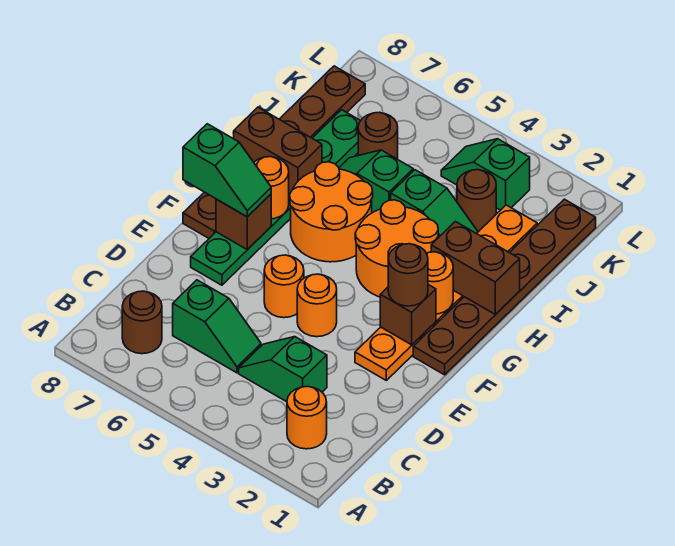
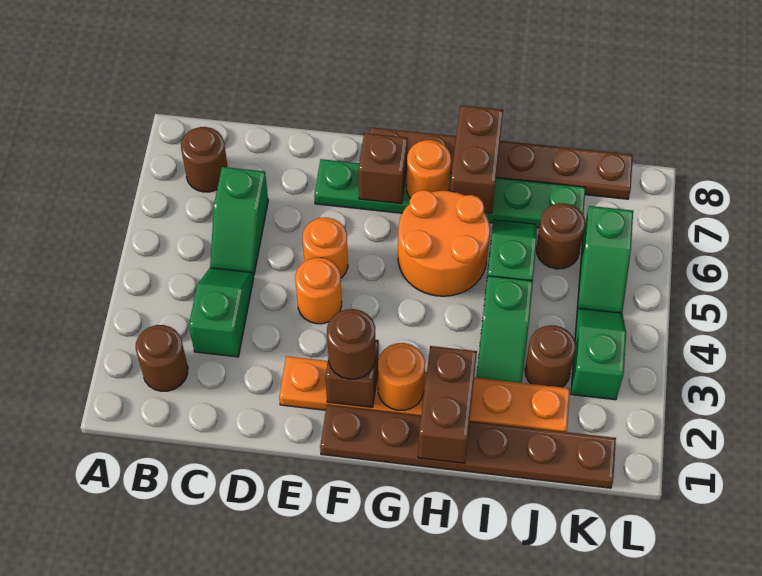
orange round brick B2 level 1 -> brown round brick B2 level 1
green slope F7:F8 level 3 top 8 -> green slope K5:K6 level 1 top 6
orange round brick G3:H4 level 1 -> none

